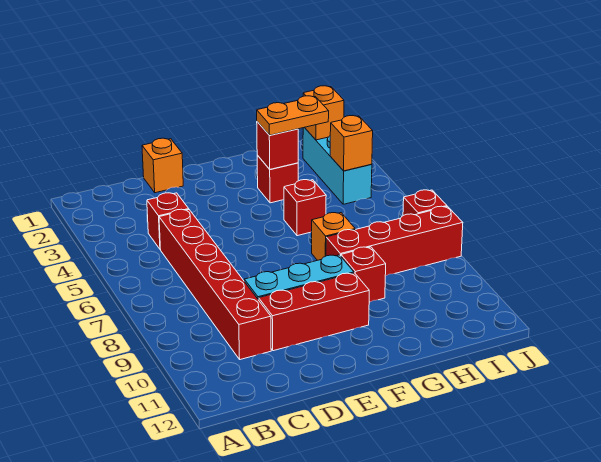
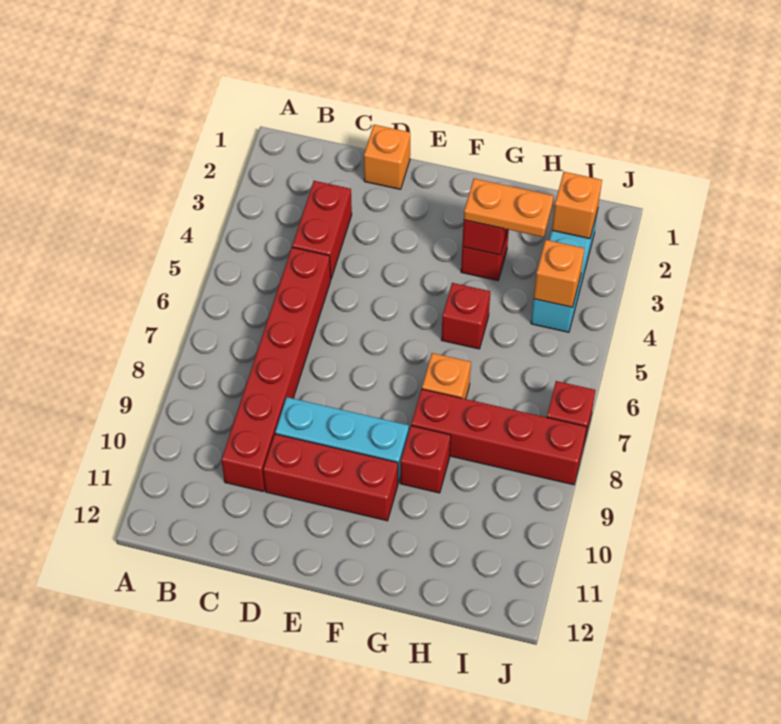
red brick C4 level 1 -> red brick C3:C4 level 1

